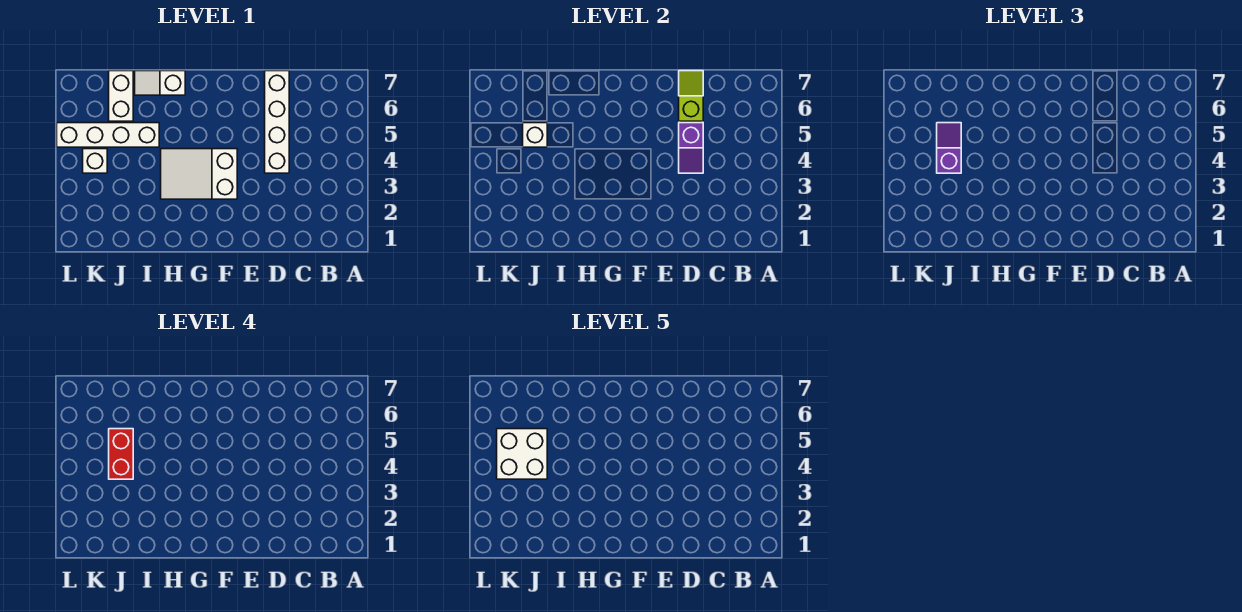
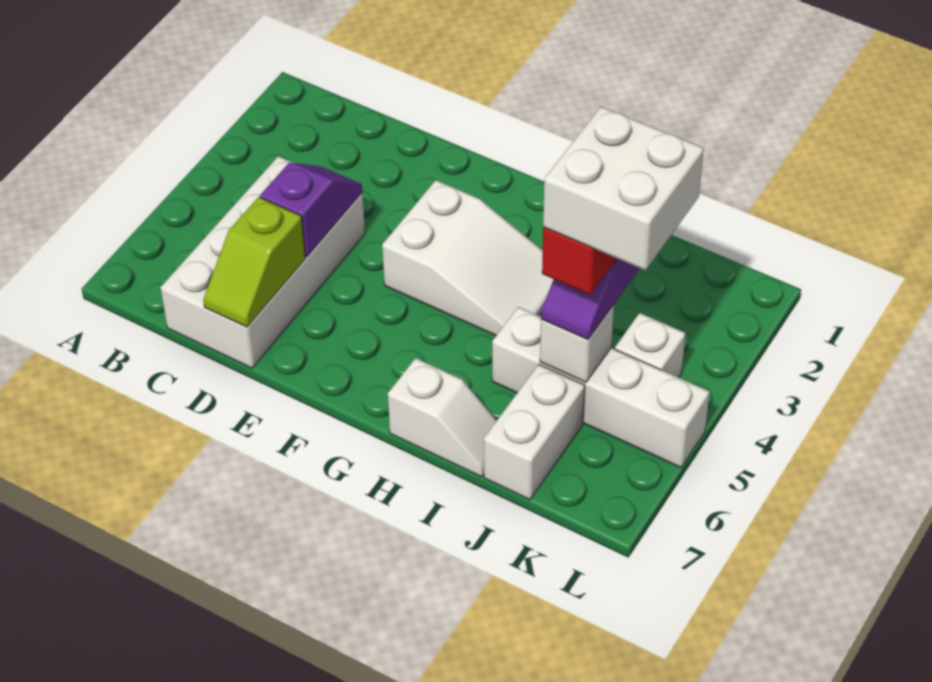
white brick D4:D7 level 1 -> white brick C4:D7 level 1

